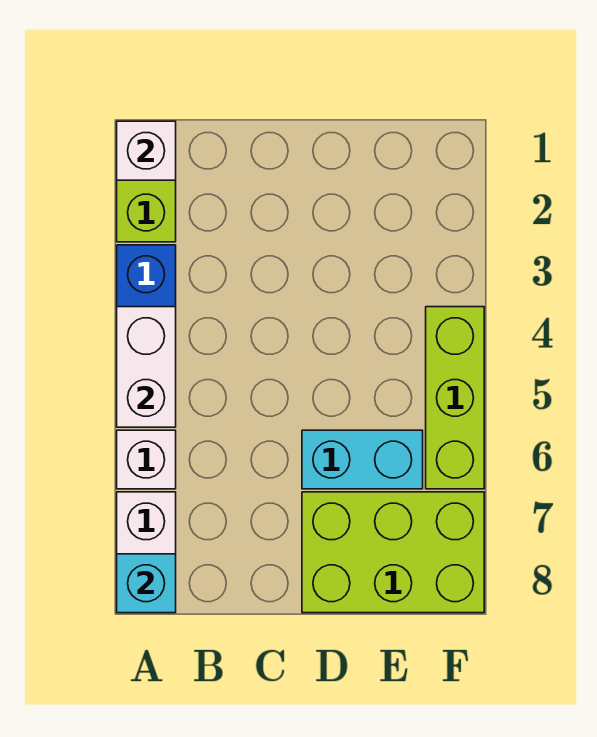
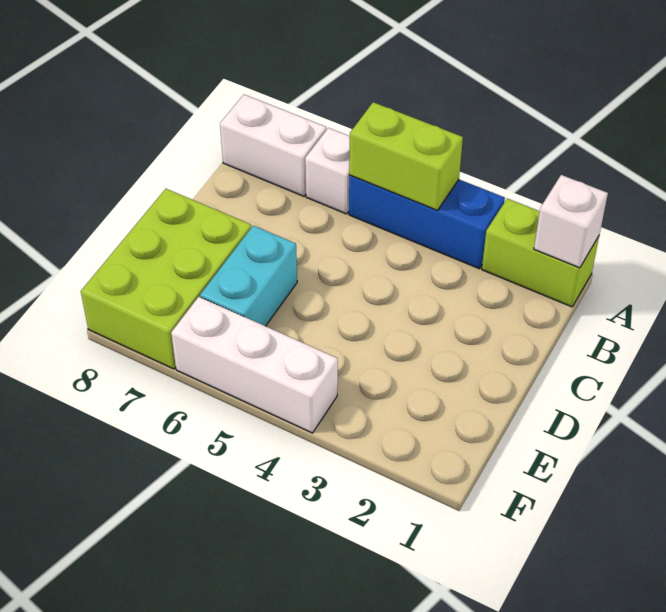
white brick A4:A5 level 2 -> lime brick A4:A5 level 2
cyan brick A8 level 2 -> none
lime brick F4:F6 level 1 -> white brick F4:F6 level 1

